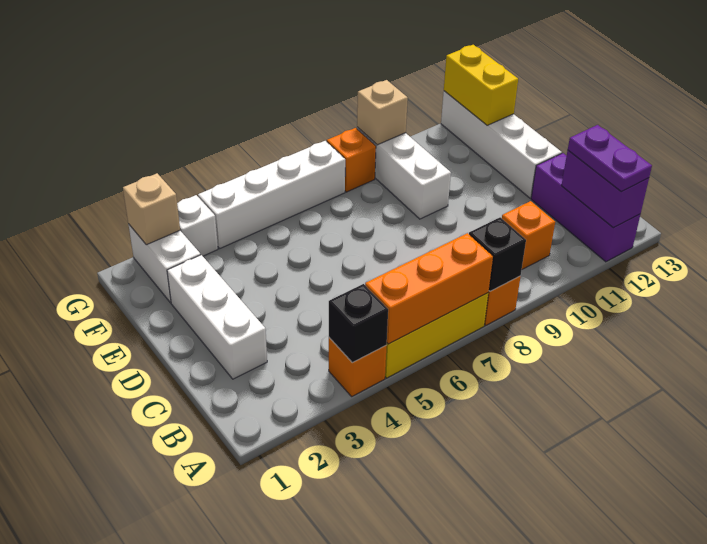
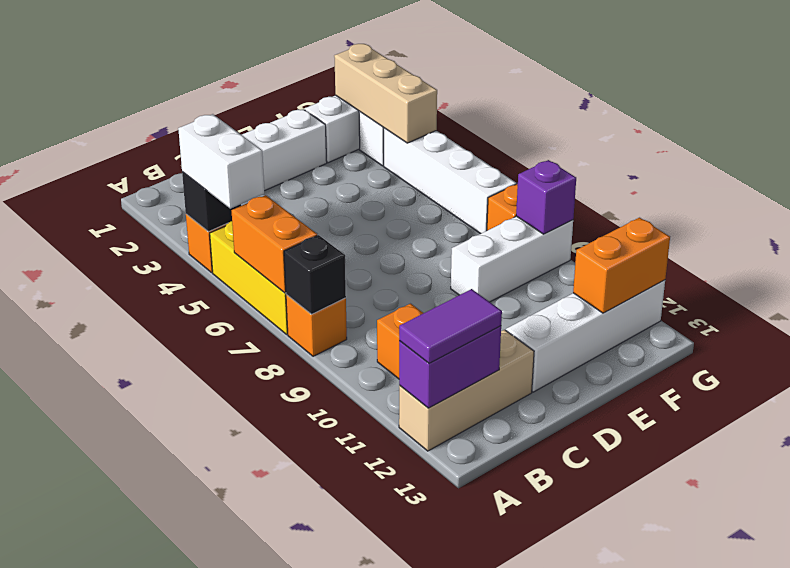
none -> white brick A4:A5 level 3
orange brick A5:A7 level 2 -> orange brick A6:A7 level 2
purple brick A12:C12 level 1 -> tan brick A12:C12 level 1
purple plate A12:B12 level 3 -> purple tile A12:B12 level 3
yellow brick F12:G12 level 2 -> orange brick F12:G12 level 2
tan brick G2 level 2 -> tan brick G2:G4 level 2
tan brick G9 level 2 -> purple brick G9 level 2

